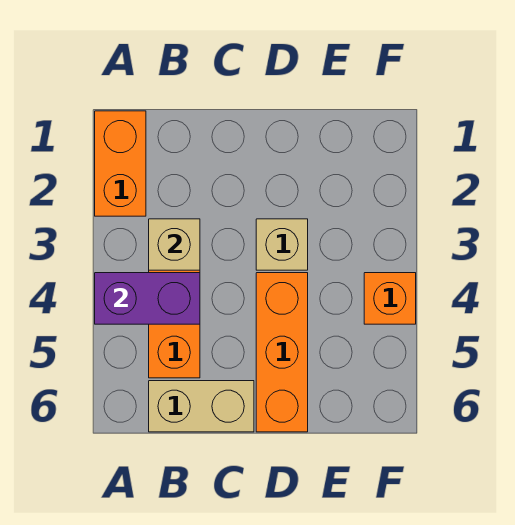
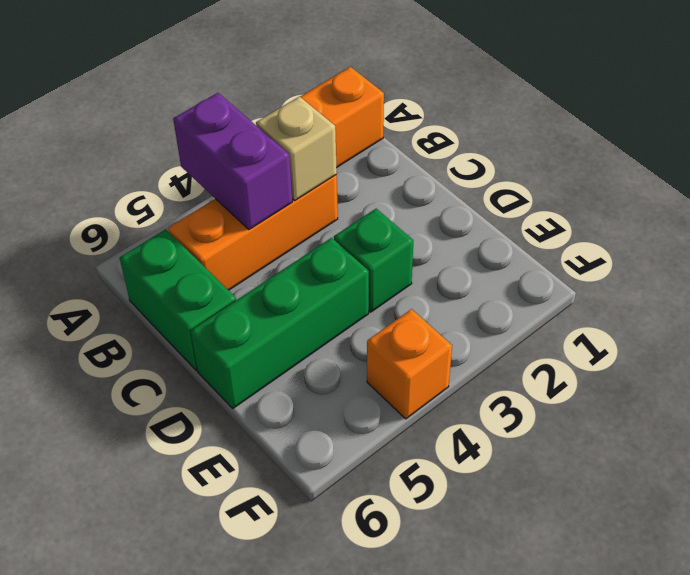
tan brick B6:C6 level 1 -> green brick B6:C6 level 1
tan brick D3 level 1 -> green brick D3 level 1
orange brick D4:D6 level 1 -> green brick D4:D6 level 1

